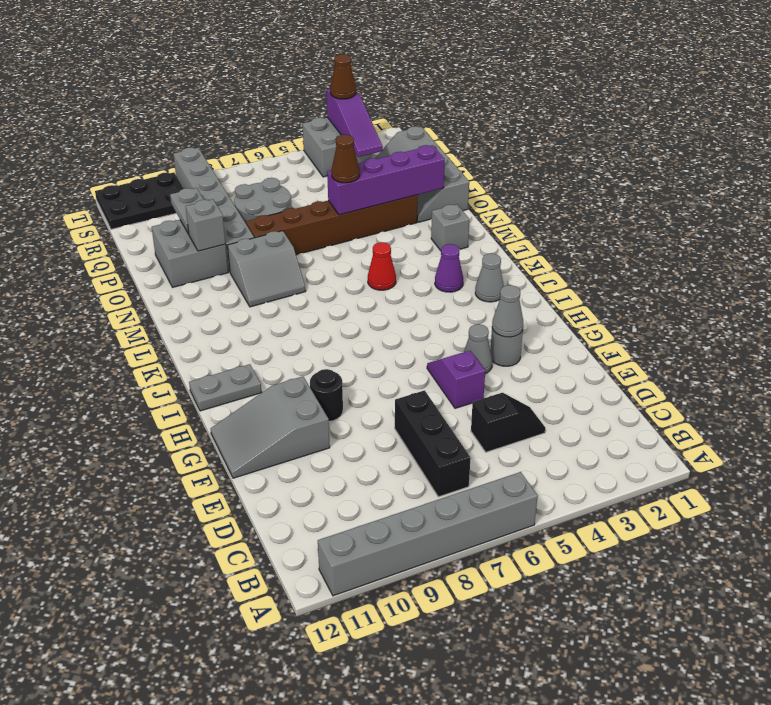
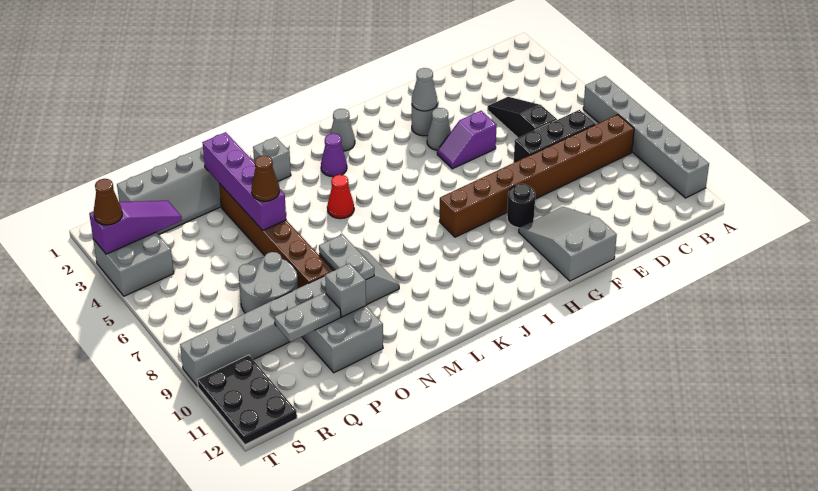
none -> brown brick B8:I8 level 1
black slope D4:D5 level 1 top 5 -> black slope D4:D6 level 1 top 6
grey slope F10:G12 level 1 top 10 -> grey slope F10:G12 level 1 top 12
grey plate I11:I12 level 1 -> grey plate N8:N9 level 2

